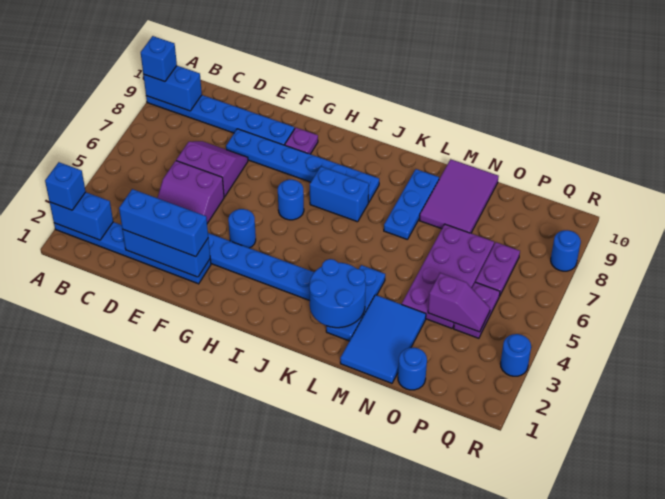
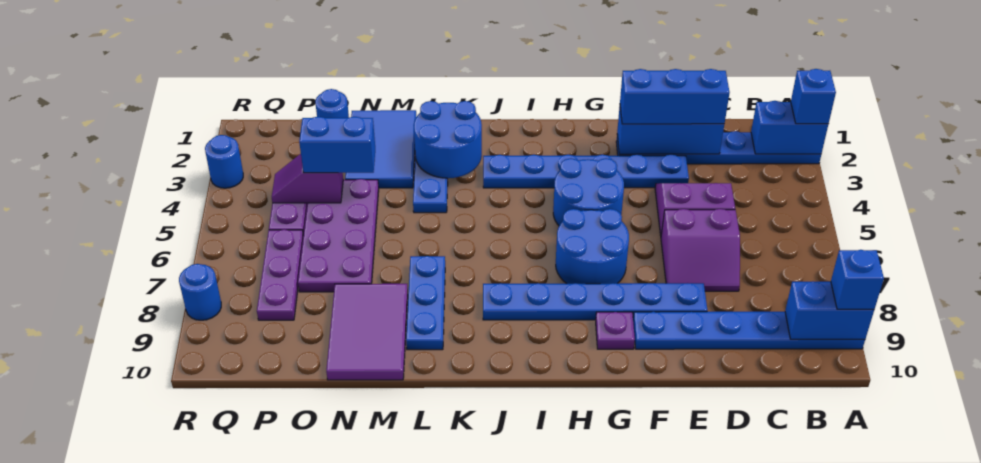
blue round brick G4 level 1 -> blue round brick G4:H5 level 1
blue round brick H6 level 1 -> blue round brick G6:H7 level 1
blue brick I7:J7 level 1 -> blue brick N4:O4 level 3
purple plate P6:P7 level 1 -> purple plate P6:P8 level 1

